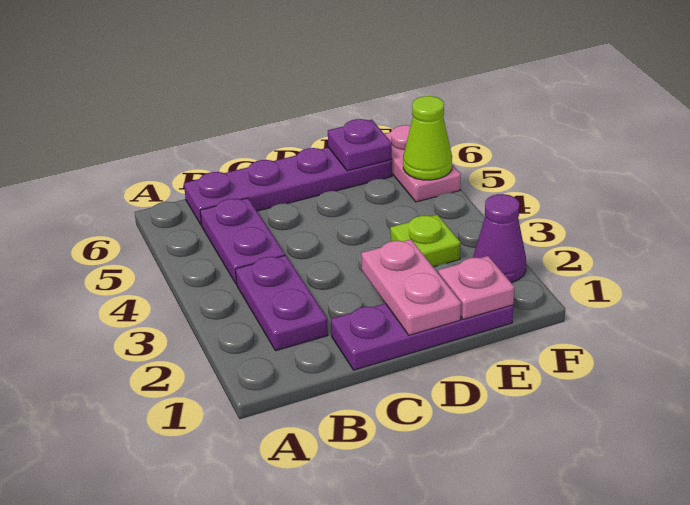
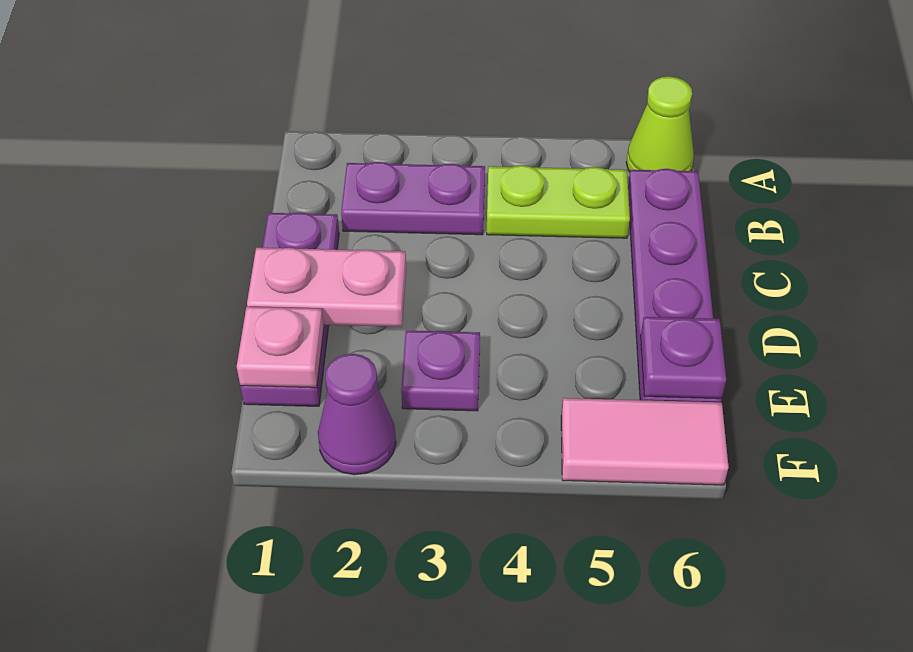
purple plate B4:B5 level 1 -> lime plate B4:B5 level 1
lime plate E3 level 1 -> purple plate E3 level 1
pink plate F5:F6 level 1 -> pink tile F5:F6 level 1
lime cone F5 level 2 -> lime cone A6 level 1

